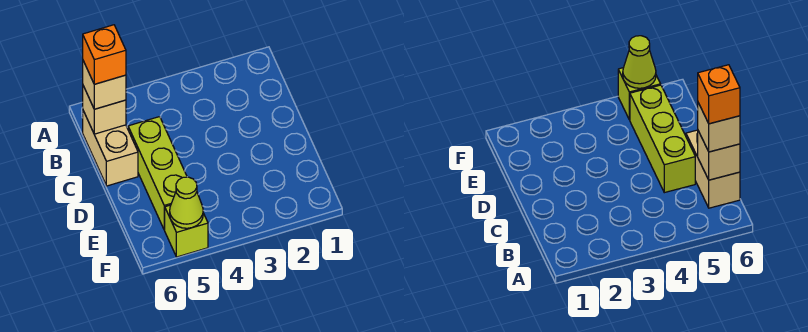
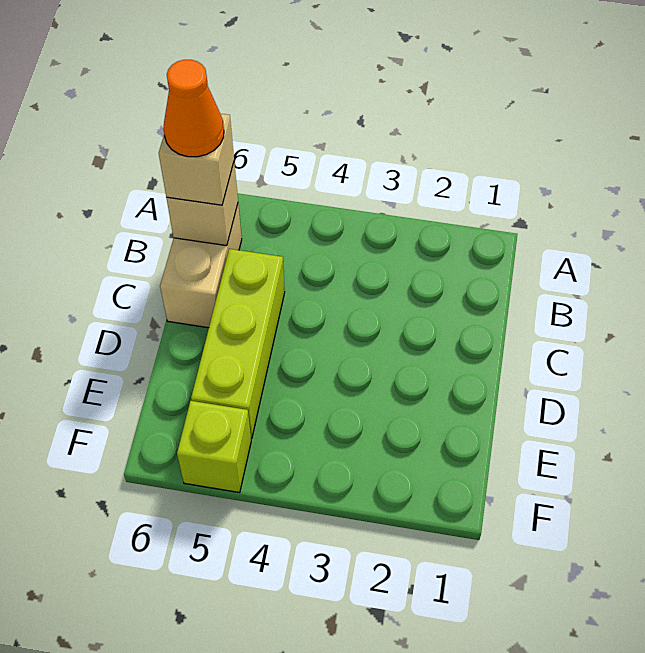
orange brick B6 level 4 -> orange cone B6 level 4
lime cone F5 level 2 -> none

